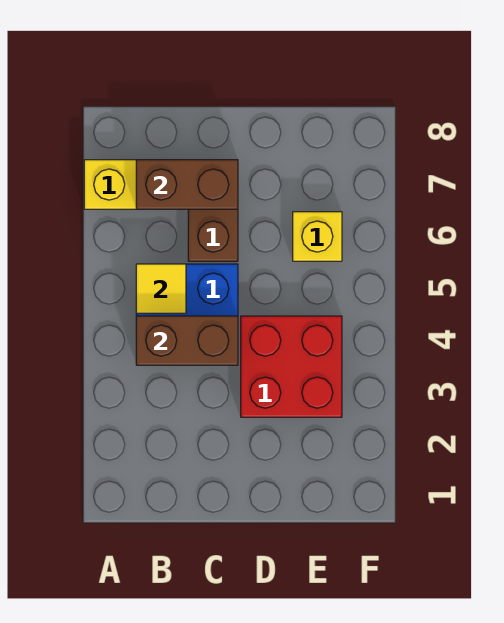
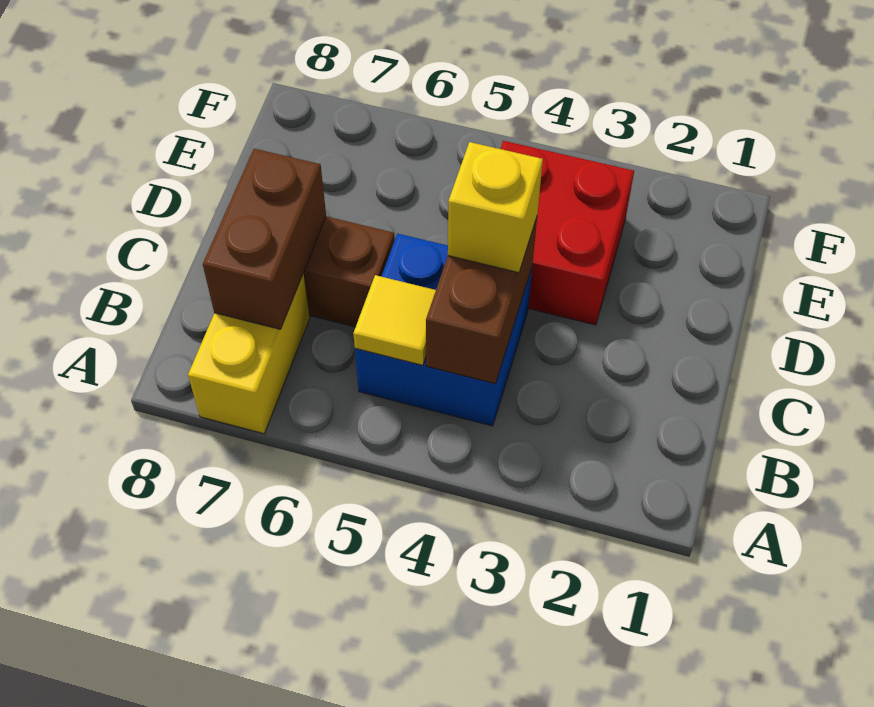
yellow brick E6 level 1 -> yellow brick C4 level 3

